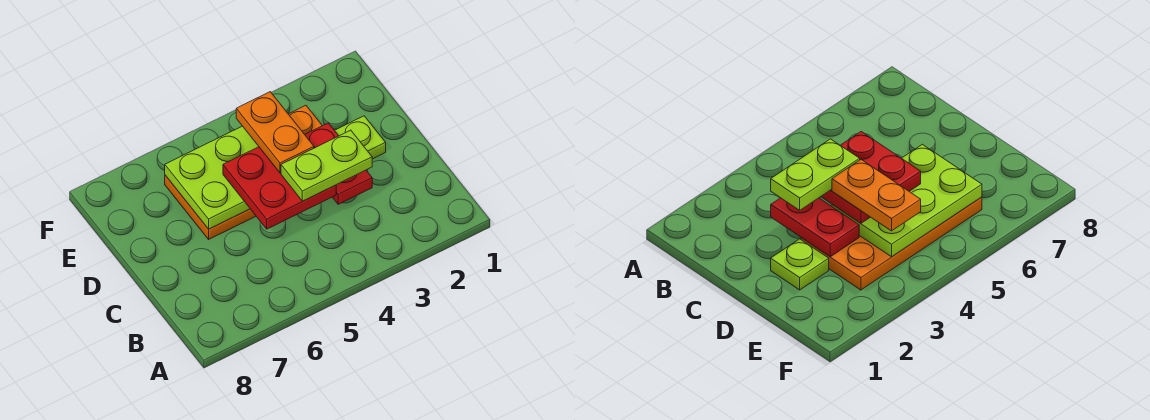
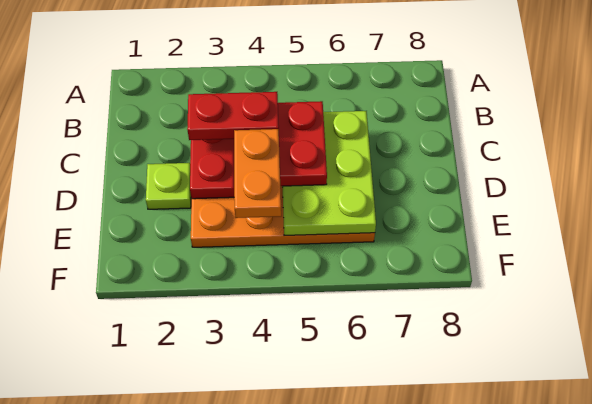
lime plate C3:C4 level 4 -> red plate C3:C4 level 4
lime plate D4:E6 level 2 -> lime plate C5:E6 level 2

